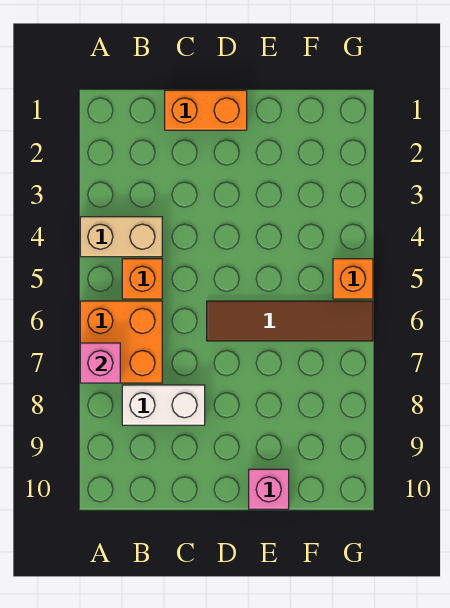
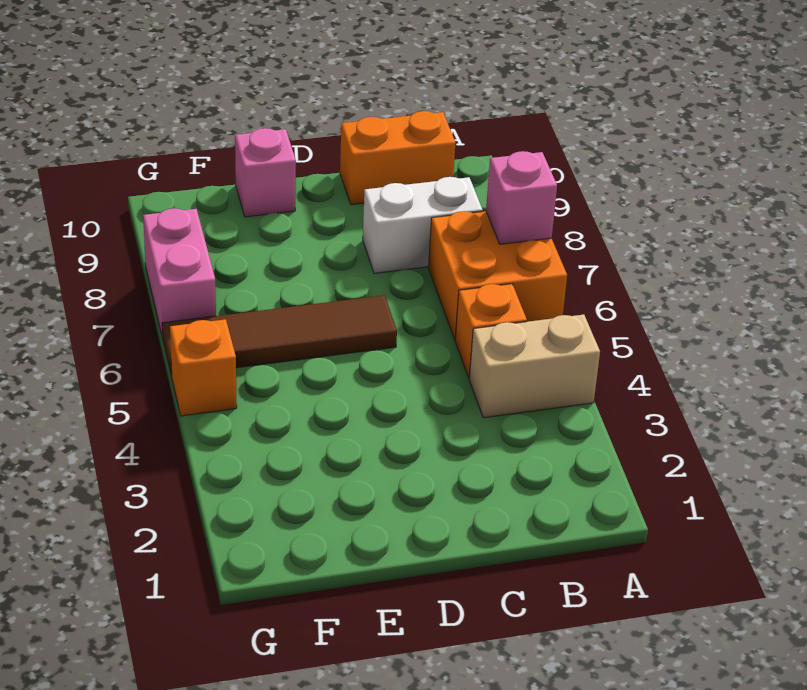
orange brick C1:D1 level 1 -> orange brick B10:C10 level 1
none -> pink brick G7:G8 level 1

